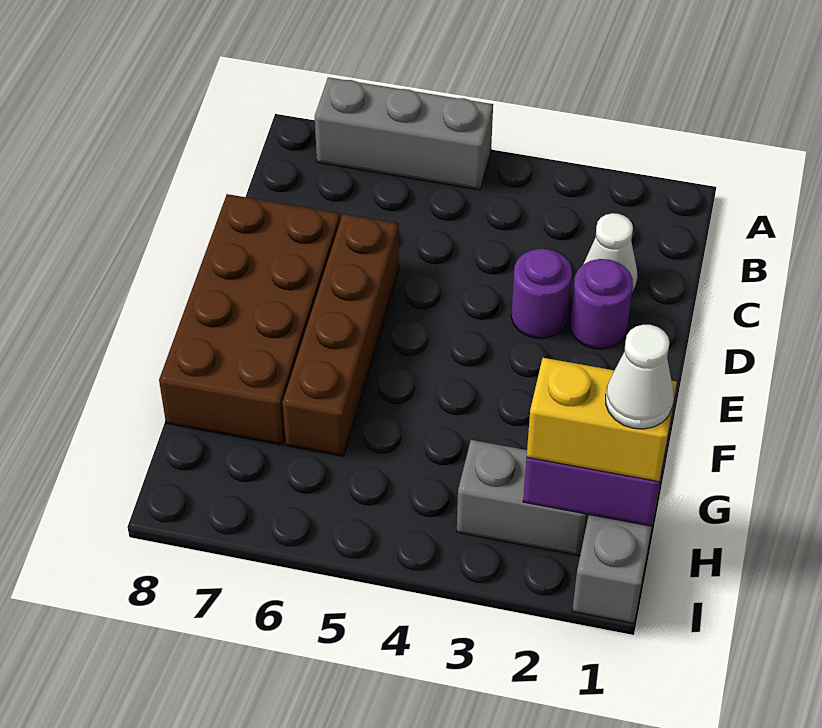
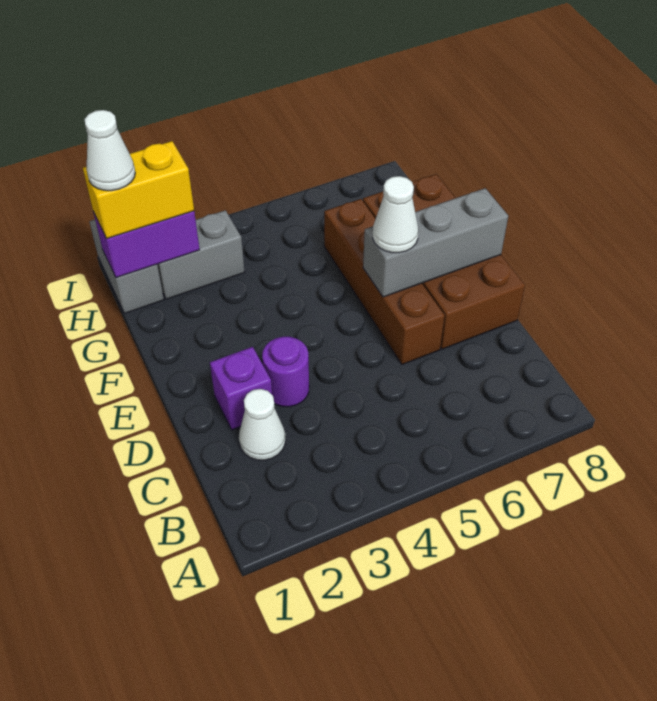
grey brick A5:A7 level 1 -> grey brick E6:E8 level 2
purple round brick D2 level 1 -> purple brick D2 level 1
none -> white cone E6 level 3

